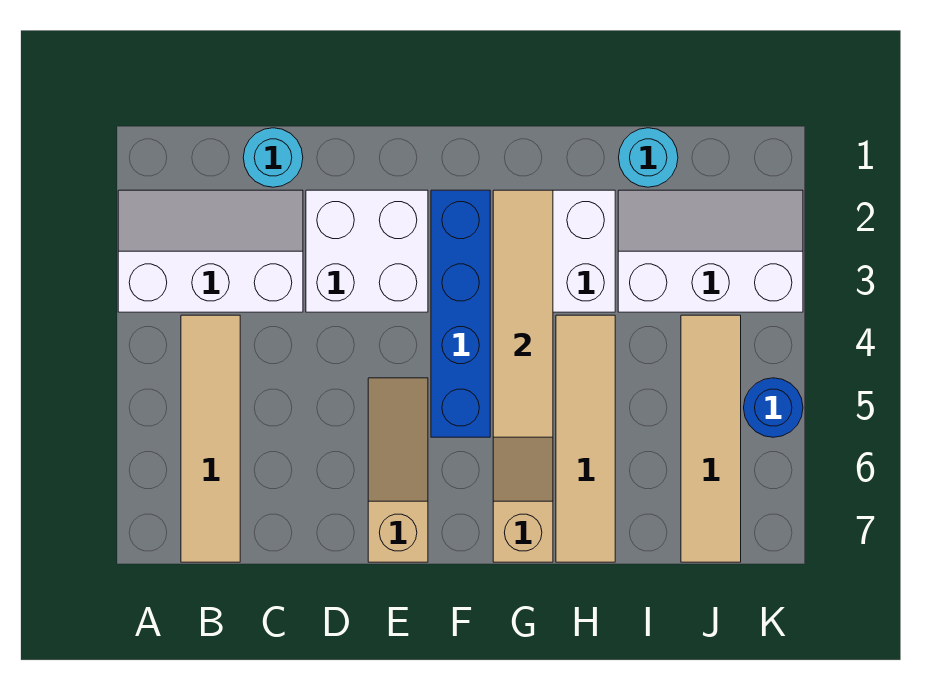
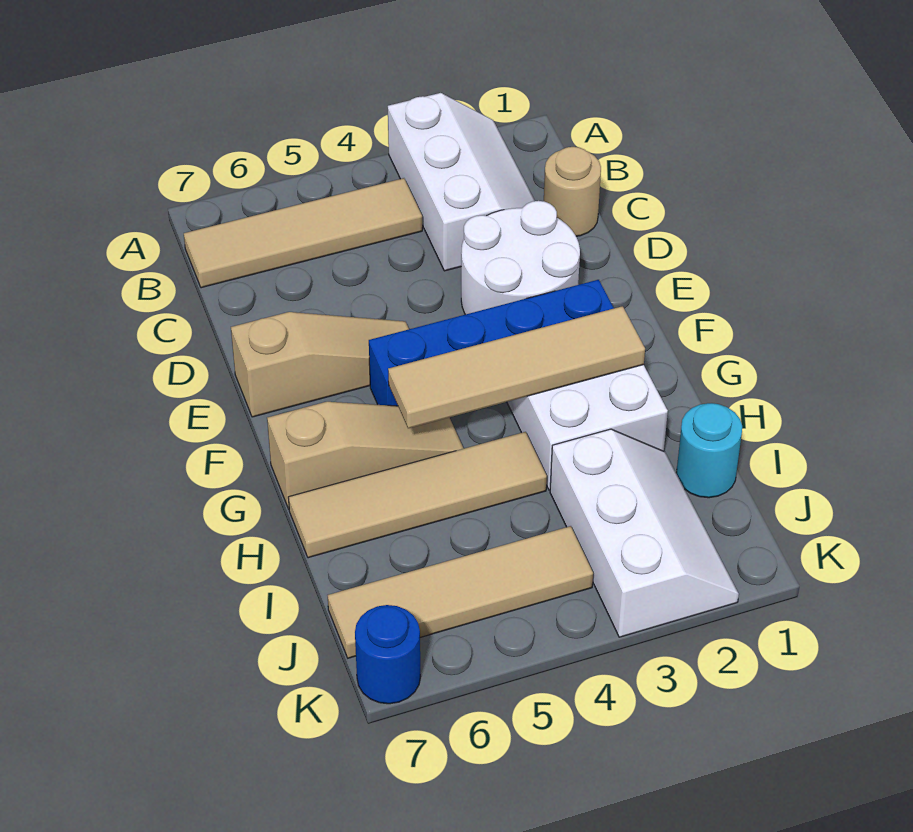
cyan round brick C1 level 1 -> tan round brick C1 level 1
white brick D2:E3 level 1 -> white round brick D2:E3 level 1
blue round brick K5 level 1 -> blue round brick K7 level 1

